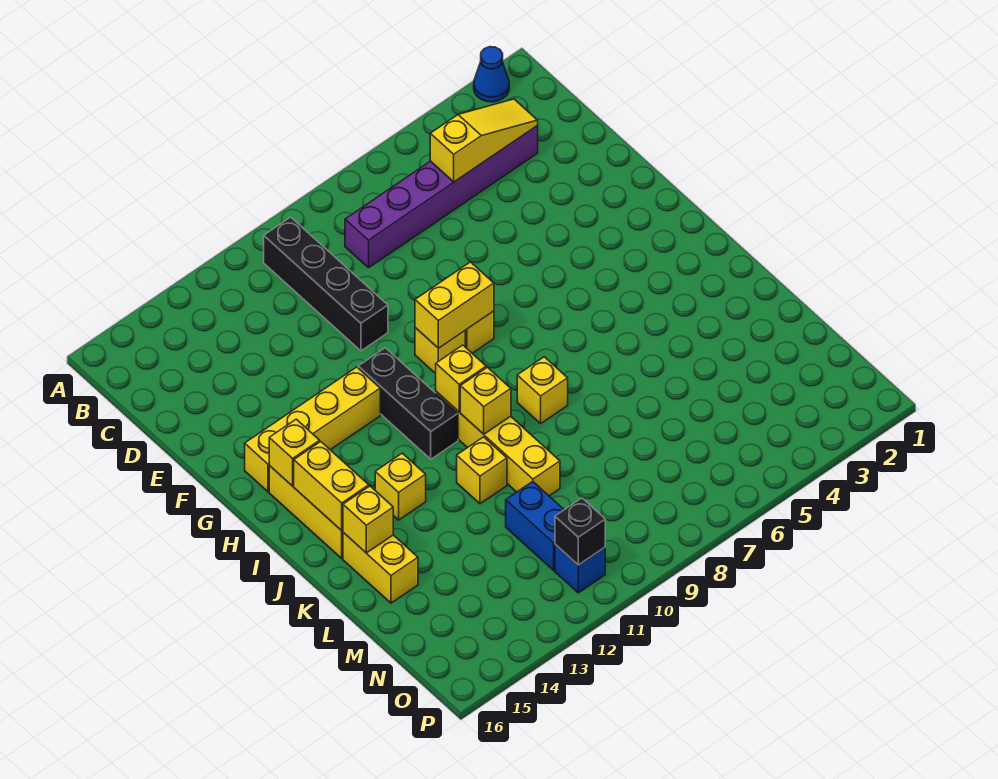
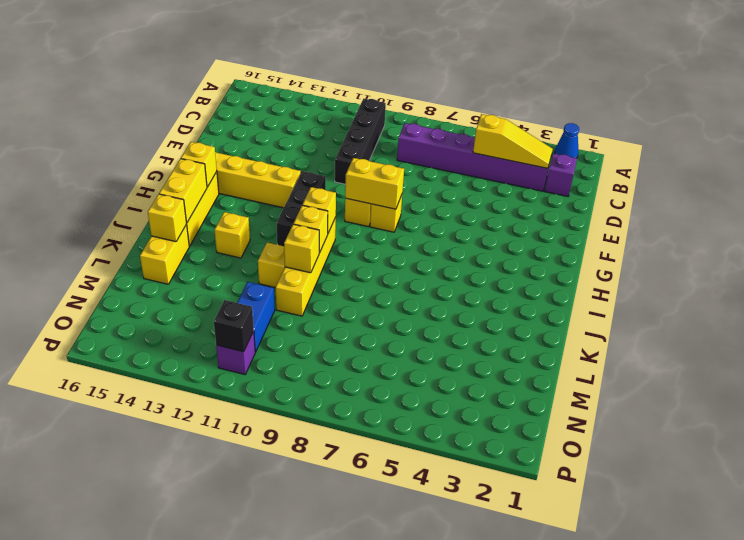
none -> purple brick C2 level 1
yellow brick J8 level 1 -> yellow brick K10 level 2
blue brick O11 level 1 -> purple brick O11 level 1

